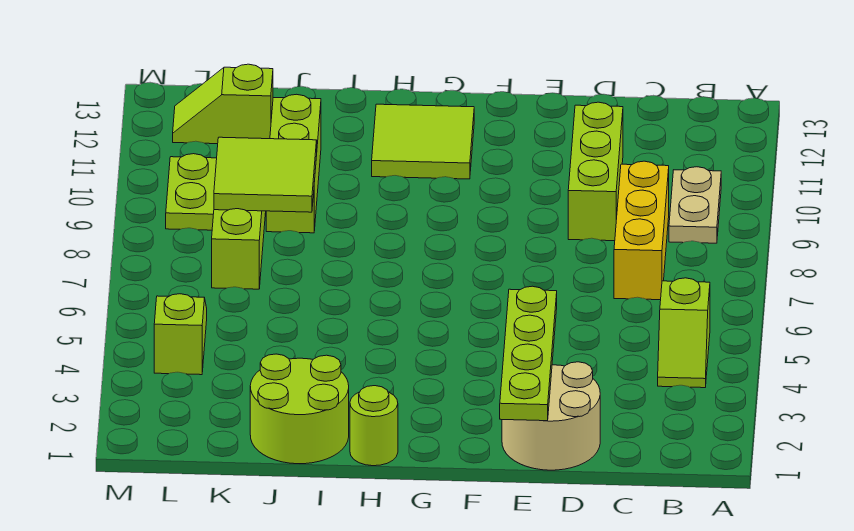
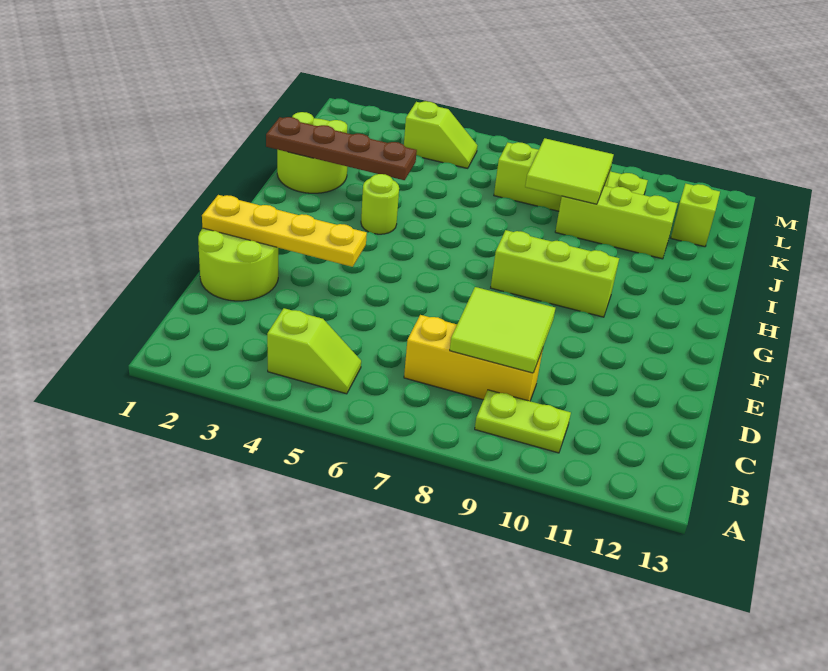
lime slope B4:B5 level 1 top 5 -> lime slope B4:B5 level 1 top 4
tan plate B9:B10 level 1 -> lime plate B9:B10 level 1
tan round brick D1:E2 level 1 -> lime round brick D1:E2 level 1
lime brick D9:D11 level 1 -> lime brick G8:G10 level 1
lime plate E1:E4 level 2 -> yellow plate E1:E4 level 2
lime tile G11:H12 level 1 -> lime tile C8:D9 level 2
lime round brick H1 level 1 -> lime round brick H4 level 1
none -> brown plate I1:I4 level 2

